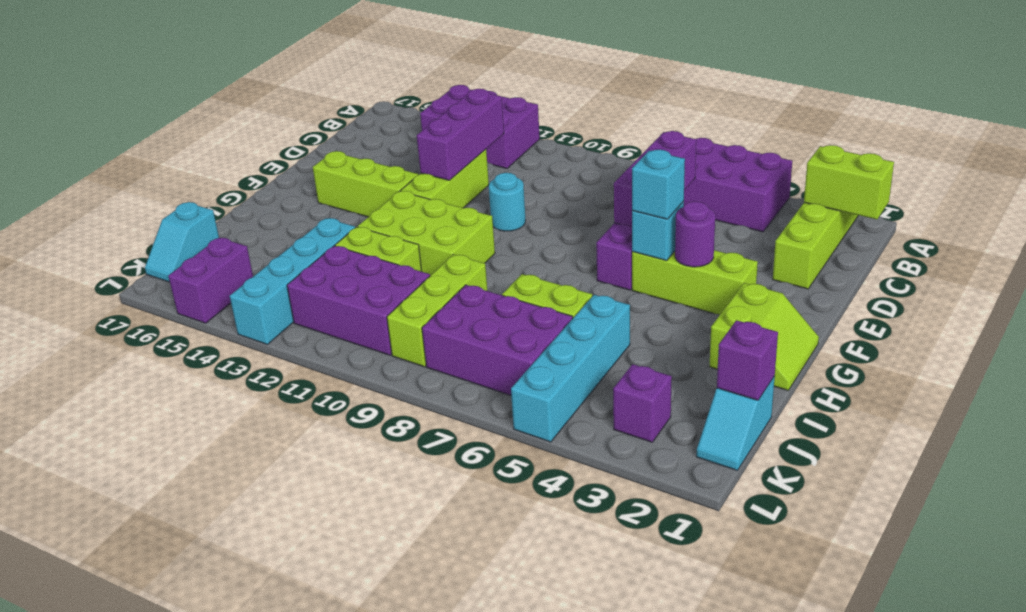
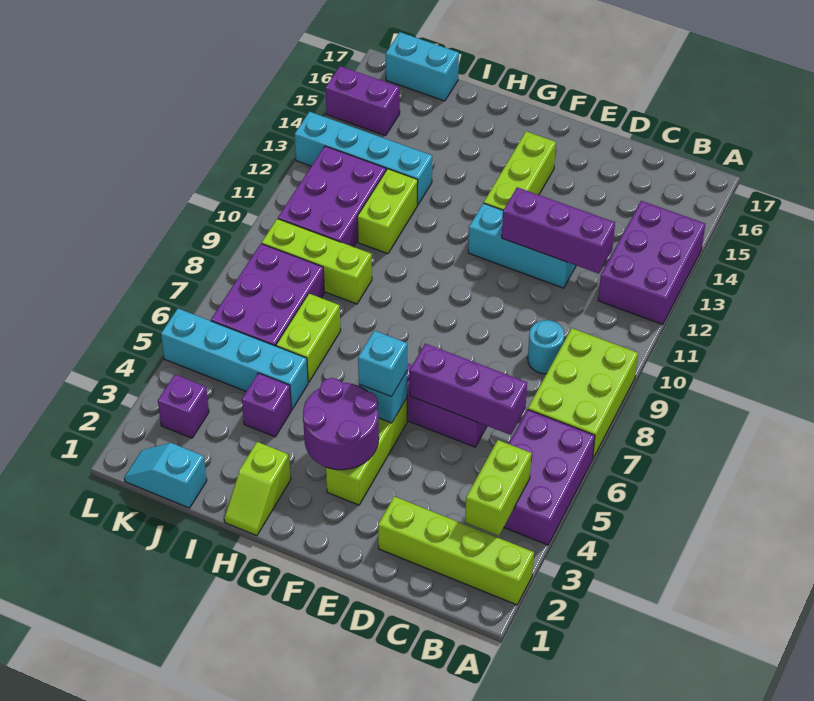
lime brick B1:B2 level 2 -> lime brick B3:B4 level 2
lime brick D12:F12 level 1 -> cyan brick D12:F12 level 1
cyan round brick E10 level 1 -> cyan round brick C9 level 1
purple round brick F4 level 2 -> purple round brick F3:G4 level 2
lime slope G1:H2 level 1 top 2 -> lime slope H1:H2 level 1 top 2
lime brick G10:H12 level 1 -> lime brick A7:B9 level 1
purple brick J1 level 2 -> purple brick I4 level 1
cyan slope J17:K17 level 1 top J -> cyan brick J17:K17 level 1

